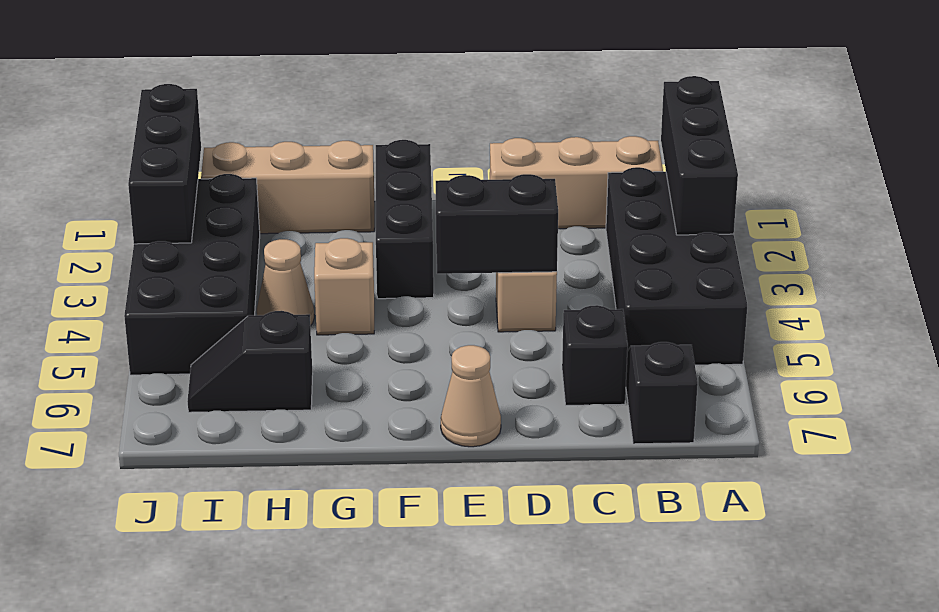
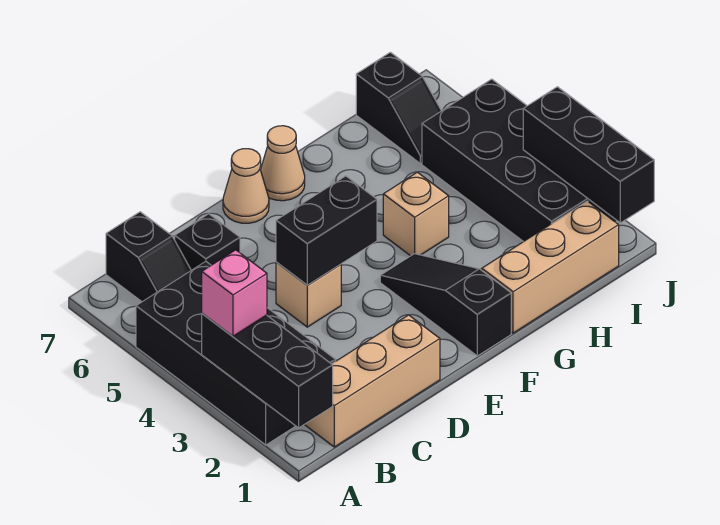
none -> pink brick A3 level 3
black brick F1:F3 level 1 -> black slope F1:F3 level 1 top 1
tan cone H4 level 1 -> tan cone F7 level 1
black slope H6:I6 level 1 top H -> black slope I6:I7 level 1 top 7

